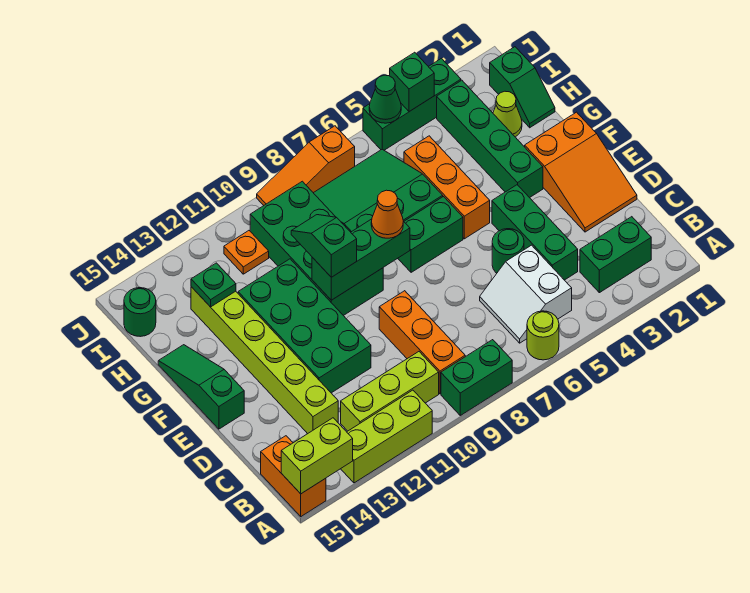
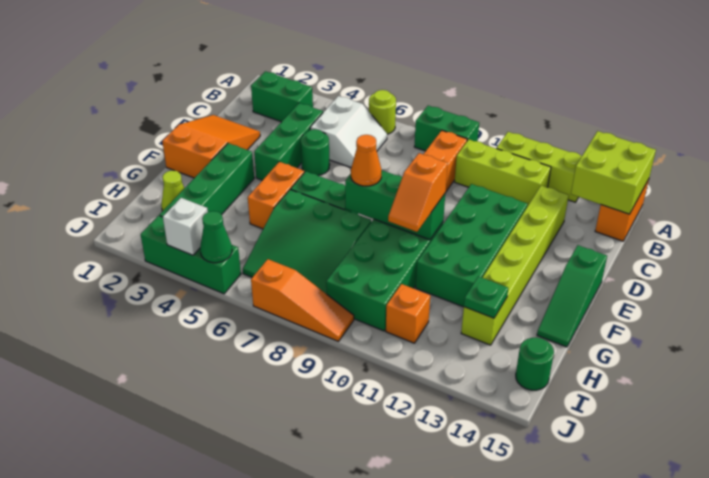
lime brick A14:A15 level 2 -> lime brick A14:B15 level 2
orange brick F5:H5 level 1 -> orange brick F5:G5 level 1
green slope F10:G10 level 3 top F -> orange slope F10:G10 level 3 top F
green slope H1:I1 level 1 top I -> none
orange plate I11 level 1 -> orange brick I11 level 1
green brick J4 level 2 -> white brick J4 level 2

